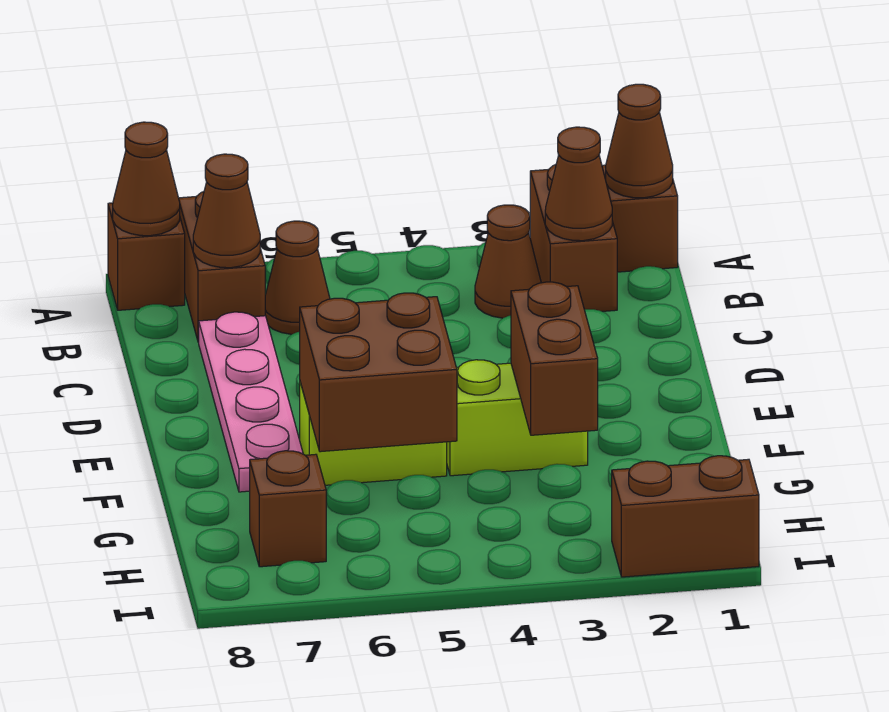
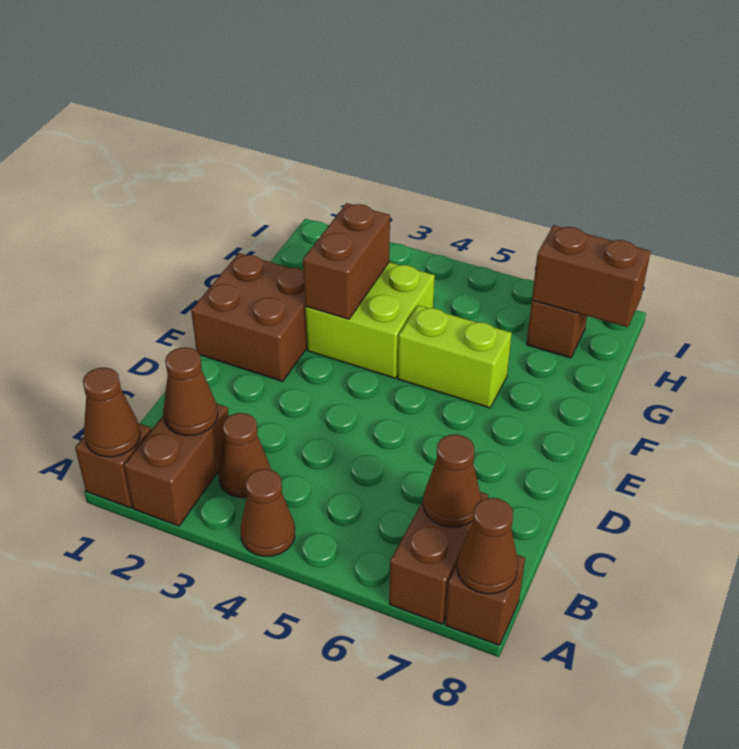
brown cone B6 level 1 -> brown cone A4 level 1
pink plate C7:F7 level 1 -> none
lime brick F3:F4 level 1 -> lime brick F3:G4 level 1
brown brick F5:G6 level 2 -> brown brick E1:F2 level 1
brown brick I1:I2 level 1 -> brown brick H7:H8 level 2

